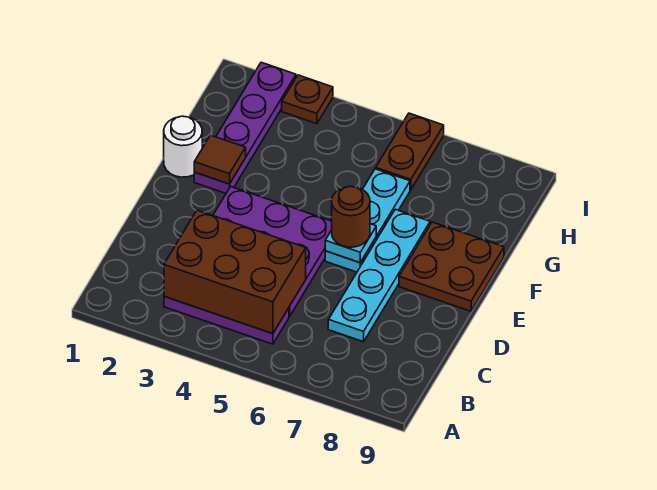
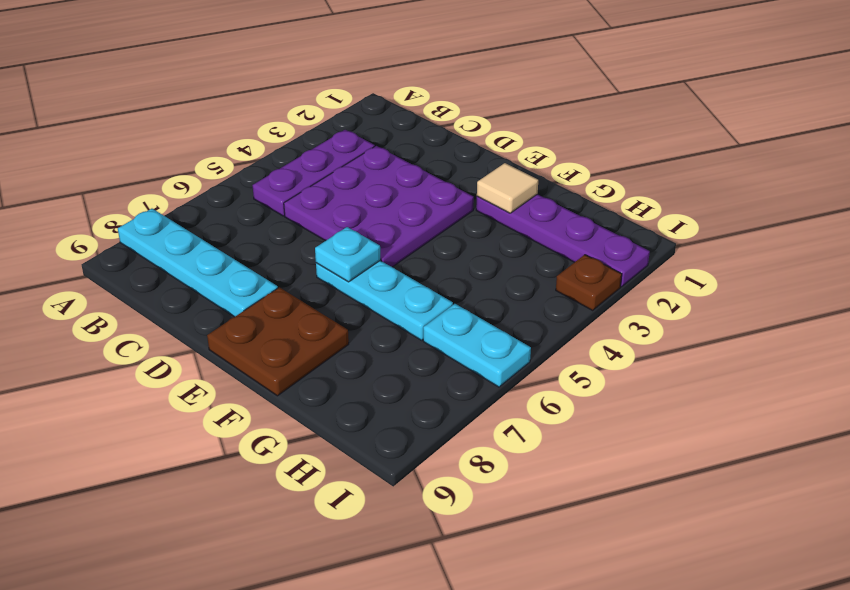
brown brick B3:C5 level 2 -> none
cyan plate C7:F7 level 1 -> cyan plate A8:D8 level 1
brown round brick E6 level 3 -> none
white round brick F1 level 1 -> none
brown tile F2 level 2 -> tan tile F2 level 2
brown plate H6:I6 level 1 -> cyan plate H6:I6 level 1

